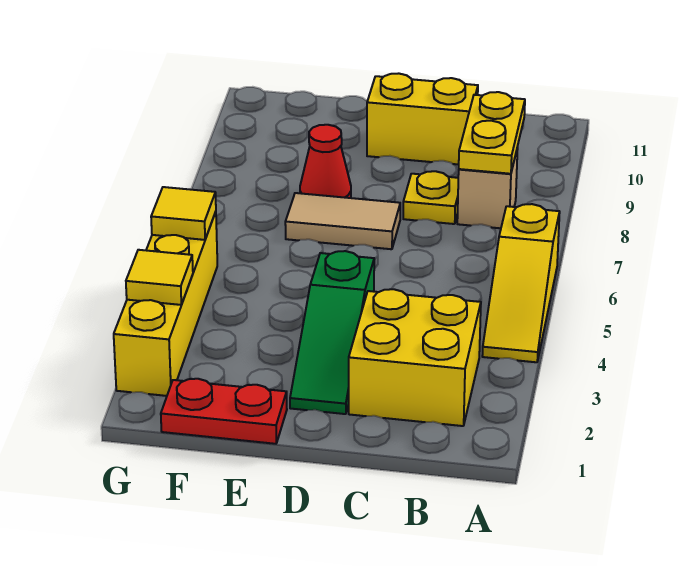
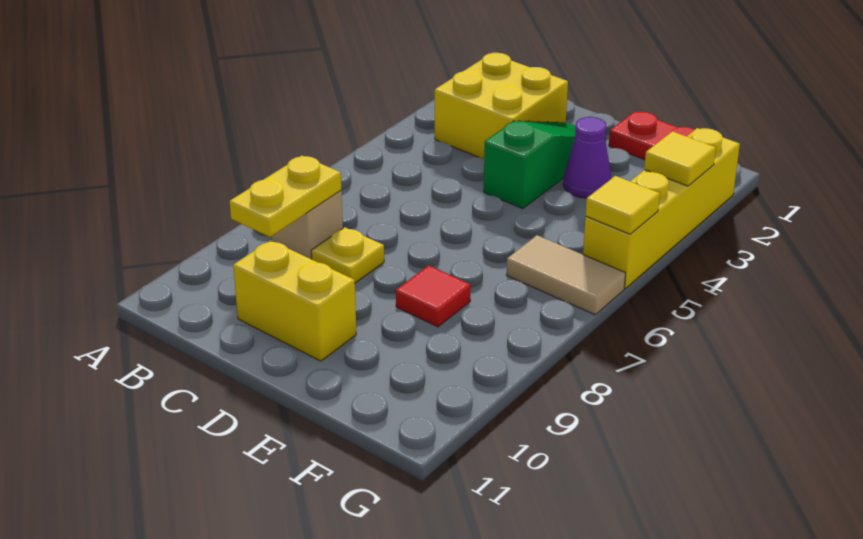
yellow slope A4:A6 level 1 top 6 -> none
tan tile D7:E7 level 1 -> tan tile F6:G6 level 1
none -> purple cone E3 level 1
red cone E8 level 1 -> red tile E8 level 1

